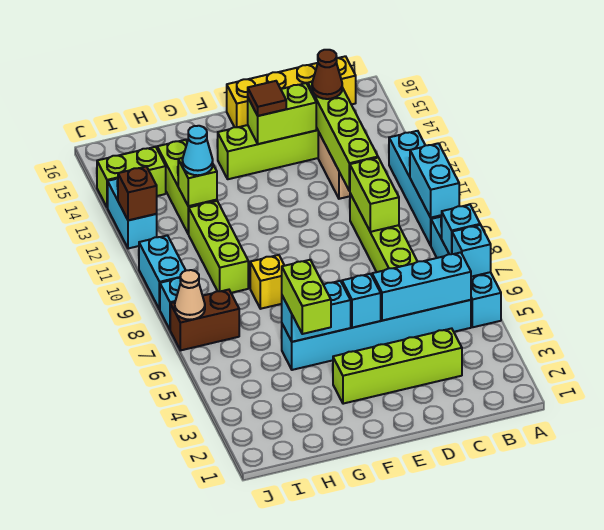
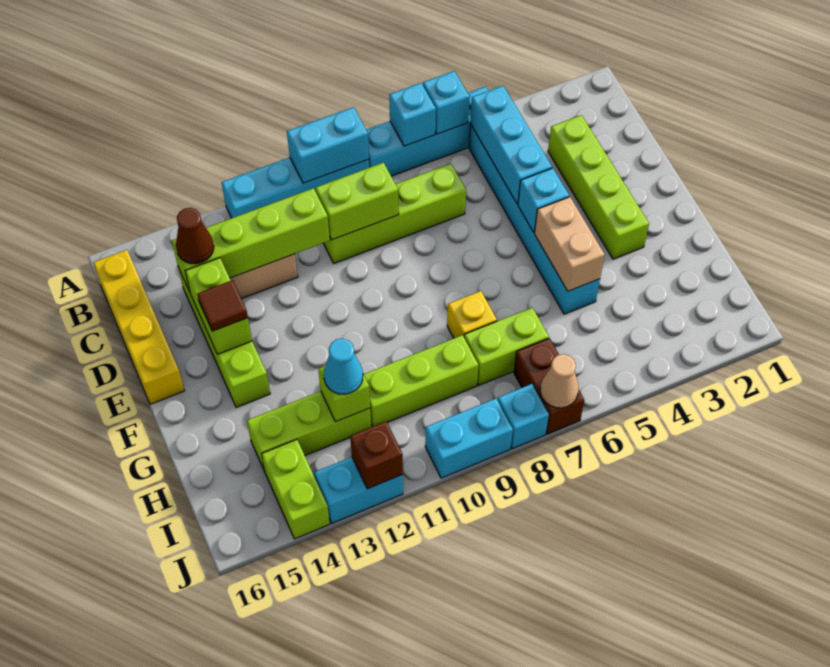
cyan brick F5:G5 level 2 -> tan brick F5:G5 level 2
lime brick G4:G5 level 3 -> lime brick H7:H8 level 1

